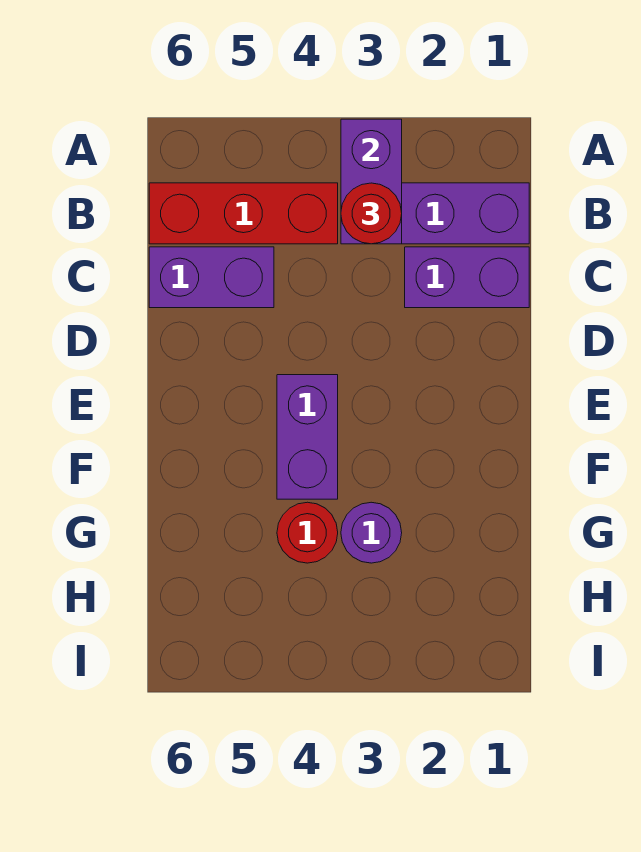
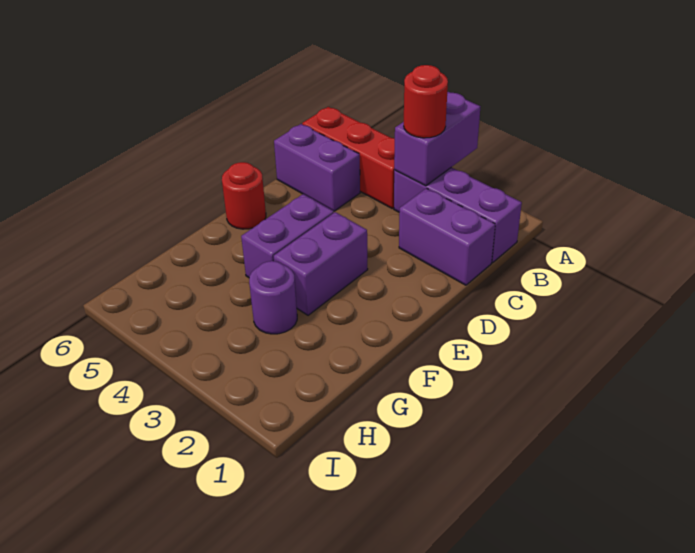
none -> purple brick E3:F3 level 1
red round brick G4 level 1 -> red round brick E6 level 1

